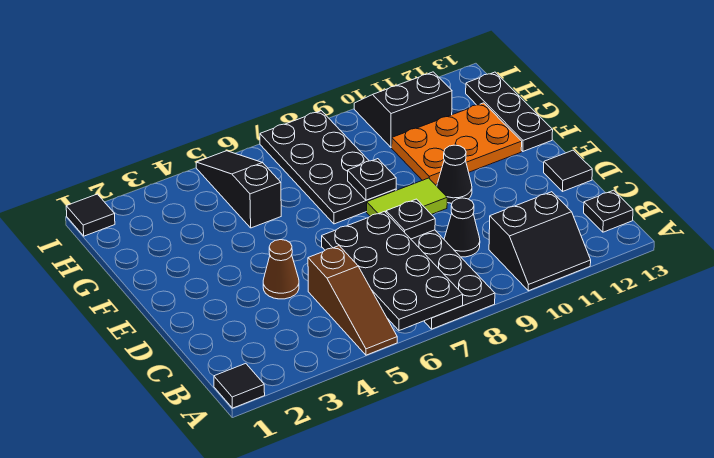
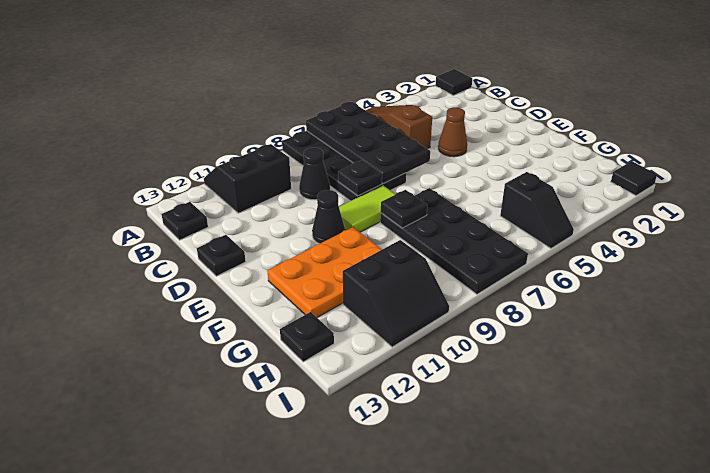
black tile D13 level 1 -> black plate D13 level 1
black plate F13:H13 level 1 -> black plate H13 level 1
black slope G5:I5 level 1 top G -> black slope H5:I5 level 1 top H

